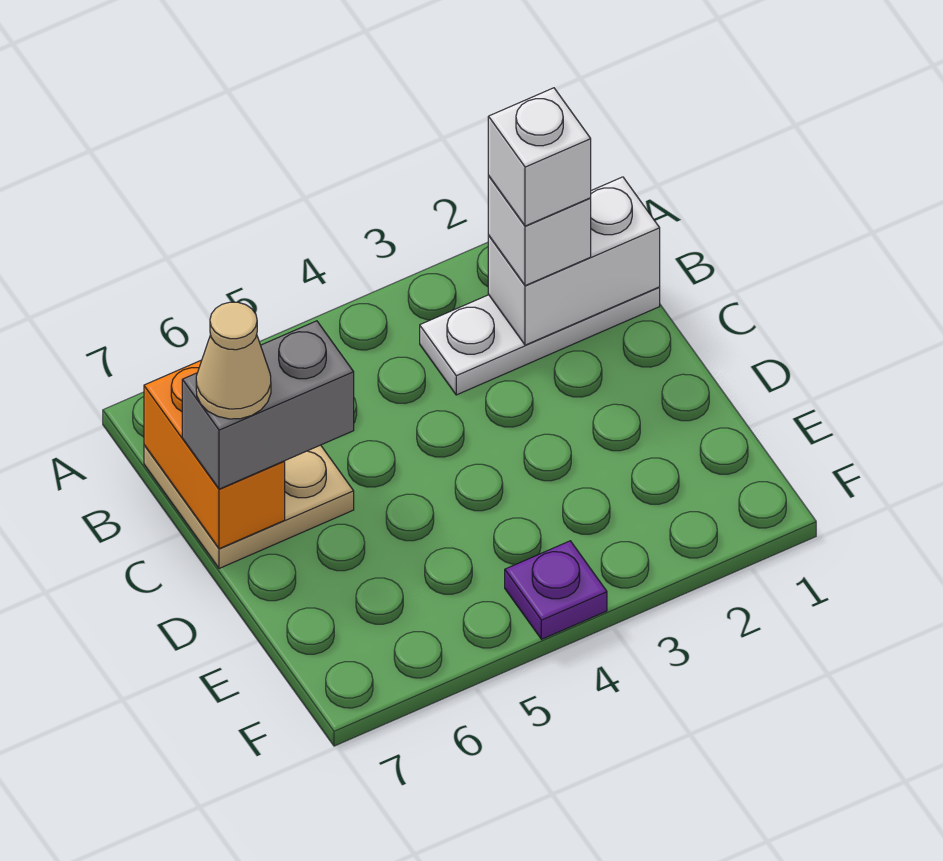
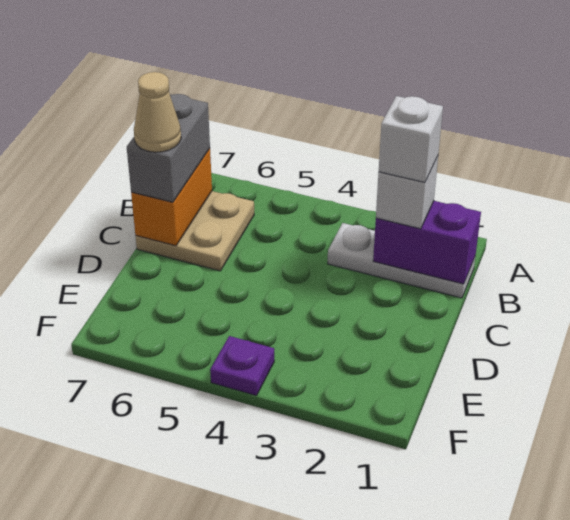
white brick B1:B2 level 2 -> purple brick B1:B2 level 2
grey brick C6:C7 level 3 -> grey brick B7:C7 level 3

